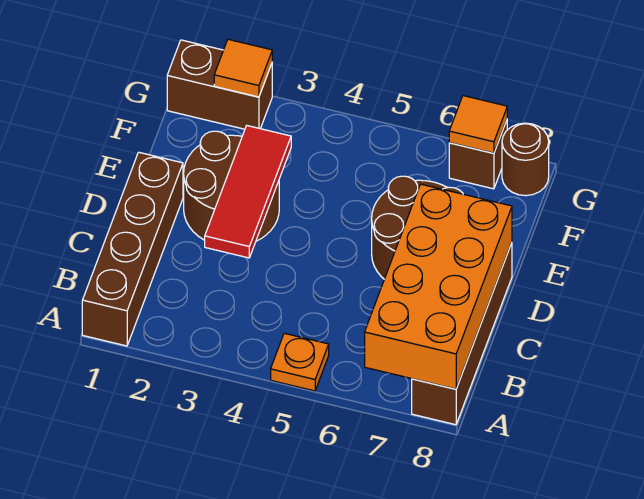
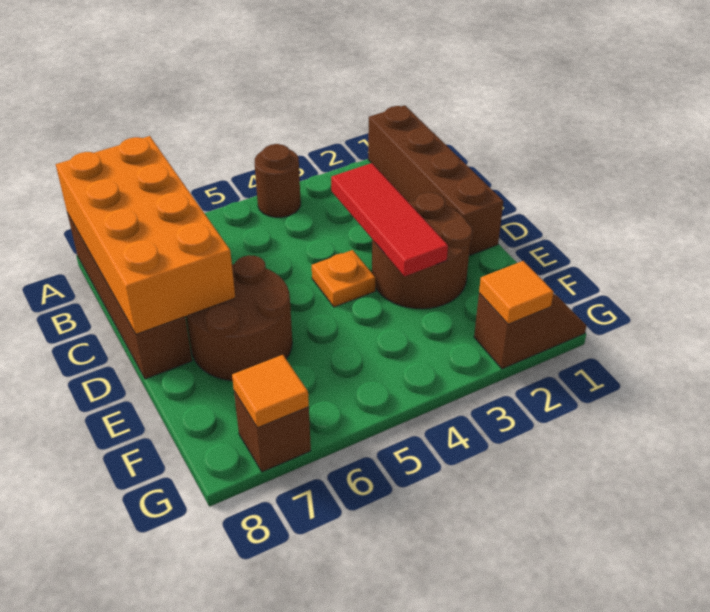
orange plate A5 level 1 -> orange plate D4 level 1
brown brick G1:G2 level 1 -> brown slope G1:G2 level 1 top 2
brown round brick G8 level 1 -> brown round brick A4 level 1

